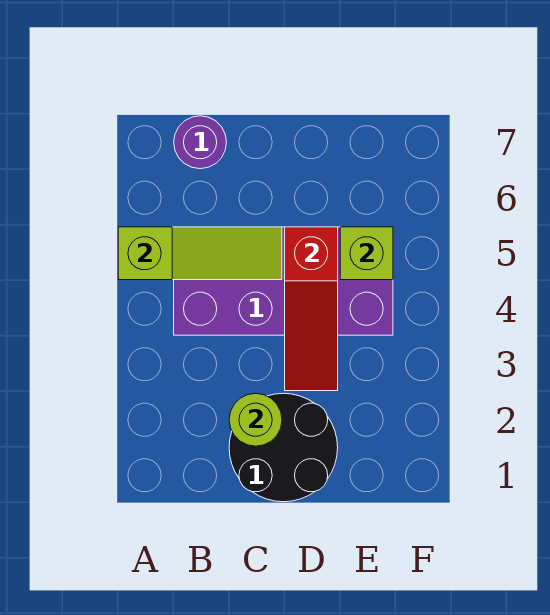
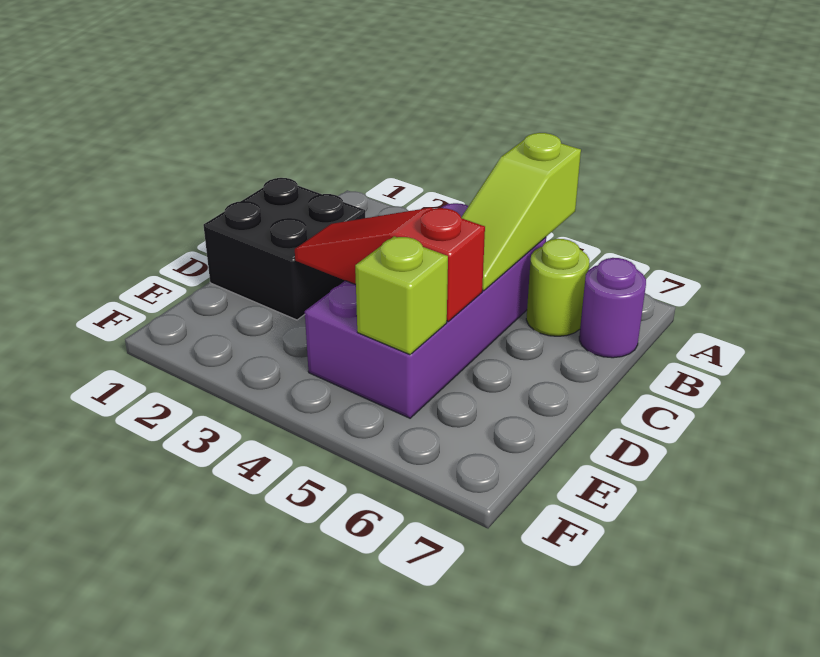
black round brick C1:D2 level 1 -> black brick C1:D2 level 1
lime round brick C2 level 2 -> lime round brick B6 level 1

